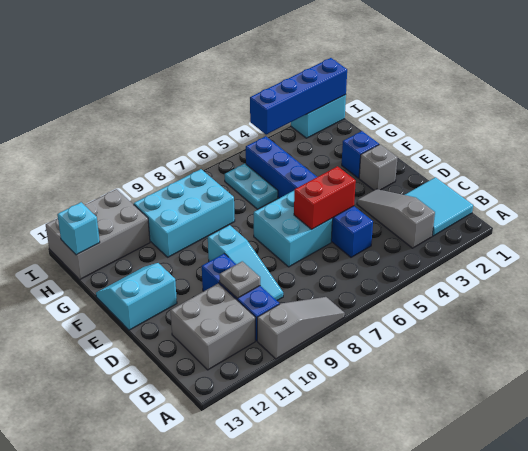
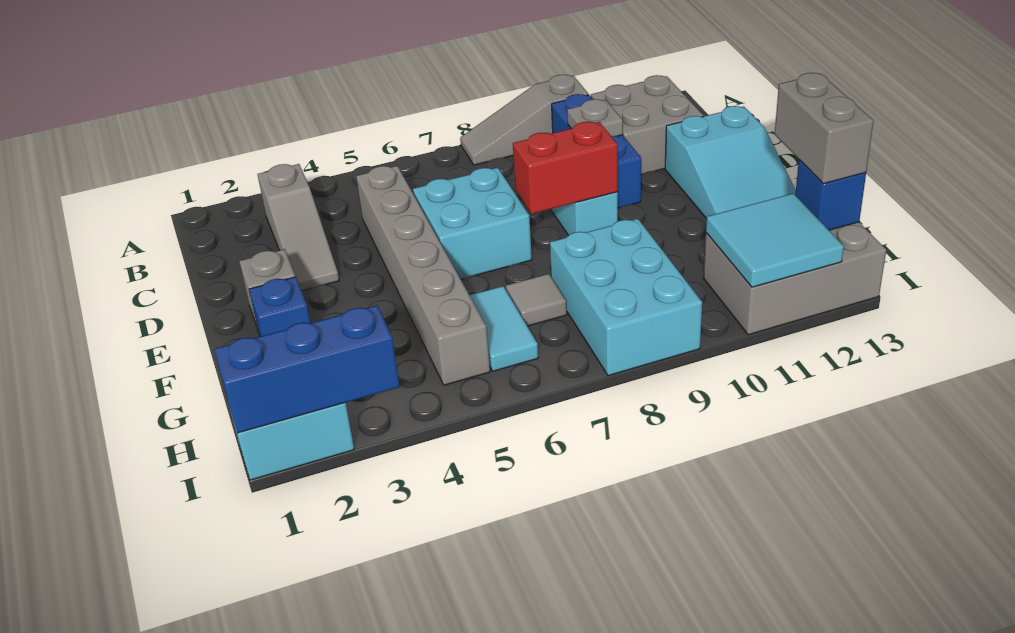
cyan tile B1:C2 level 1 -> cyan tile H11:I12 level 2
blue brick C5:H5 level 1 -> grey brick C5:H5 level 1
red brick D5:D6 level 2 -> red brick E8:E9 level 2
cyan slope E12:F13 level 1 top E -> cyan slope D12:F13 level 1 top D
cyan plate G6:H6 level 1 -> cyan tile G6:H6 level 1
none -> grey tile G7 level 1
cyan brick G8:H10 level 1 -> cyan brick G8:I9 level 1
none -> grey brick G13:H13 level 3
cyan brick H13 level 2 -> blue brick H13 level 2
blue brick I1:I4 level 2 -> blue brick I1:I3 level 2

